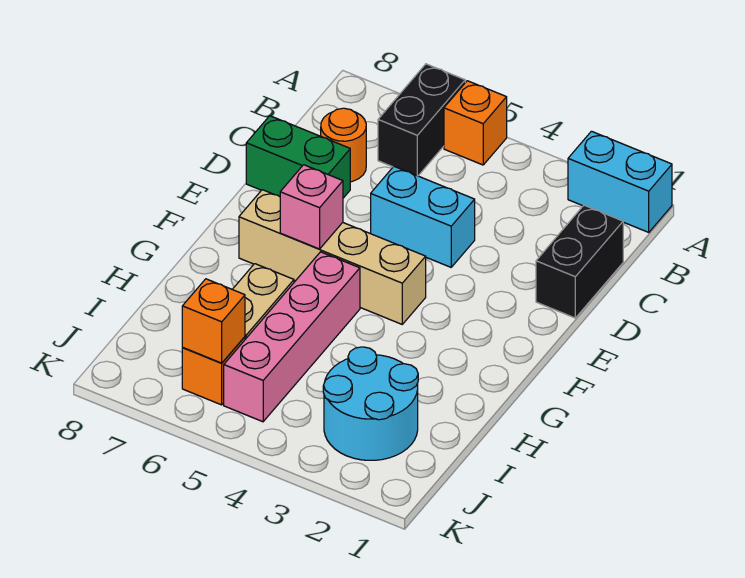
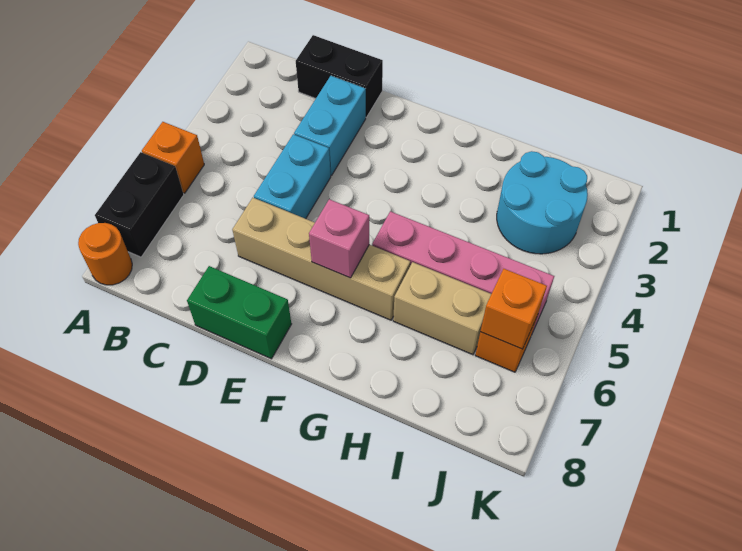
cyan brick A1:A2 level 1 -> cyan brick D2:D3 level 1
black brick A6:B6 level 1 -> black brick A6:A7 level 1
orange round brick C7 level 1 -> orange round brick A8 level 1
green brick D7:D8 level 1 -> green brick D8:E8 level 1
tan brick F4:F7 level 1 -> tan brick D6:G6 level 1

